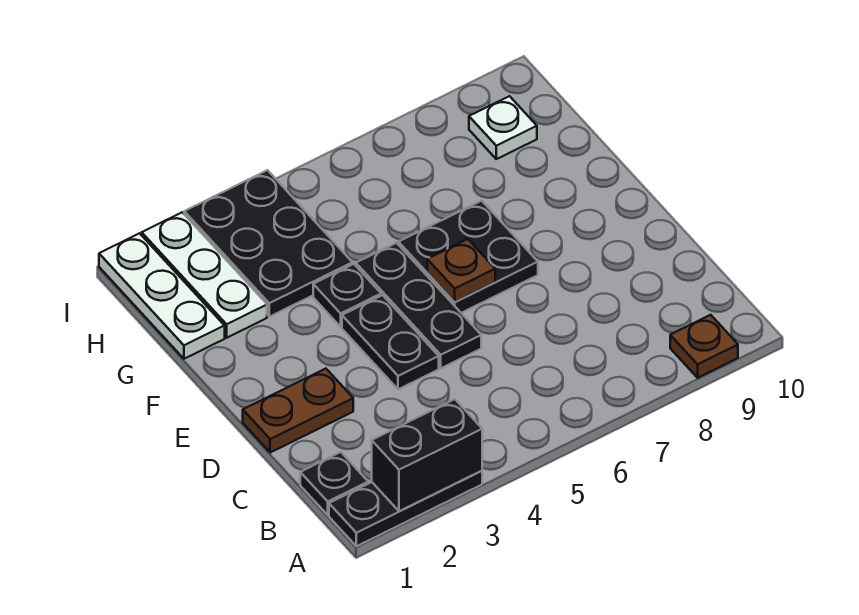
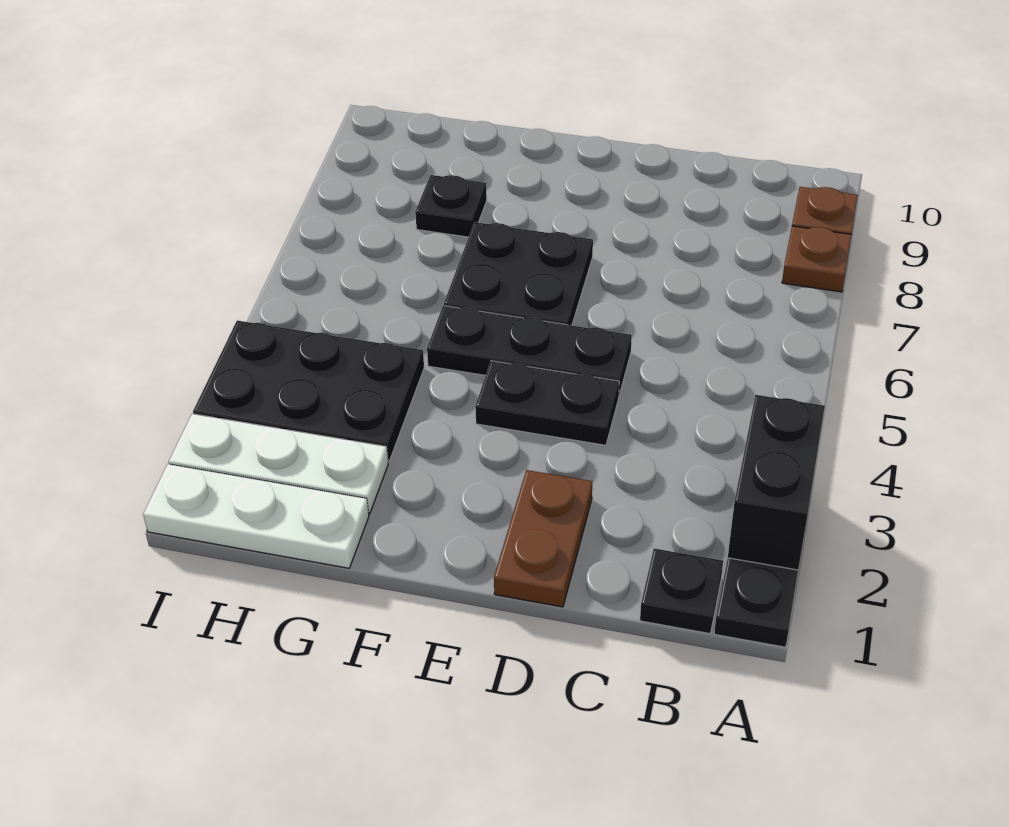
brown plate E6 level 2 -> brown plate A8 level 1
black plate F4 level 1 -> black plate G8 level 1
white plate H9 level 1 -> none

